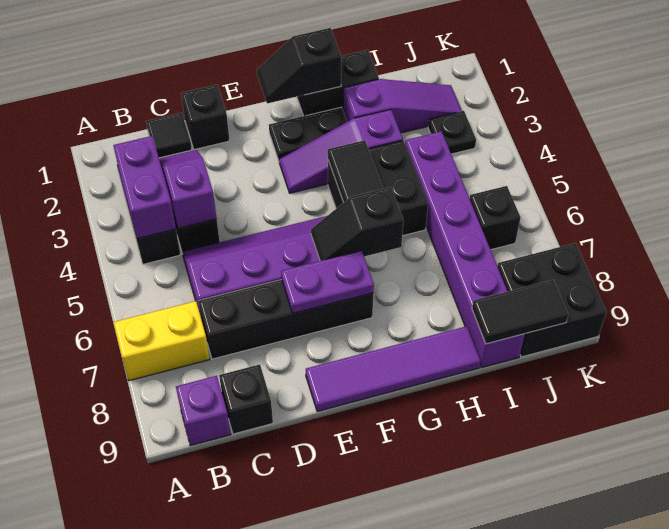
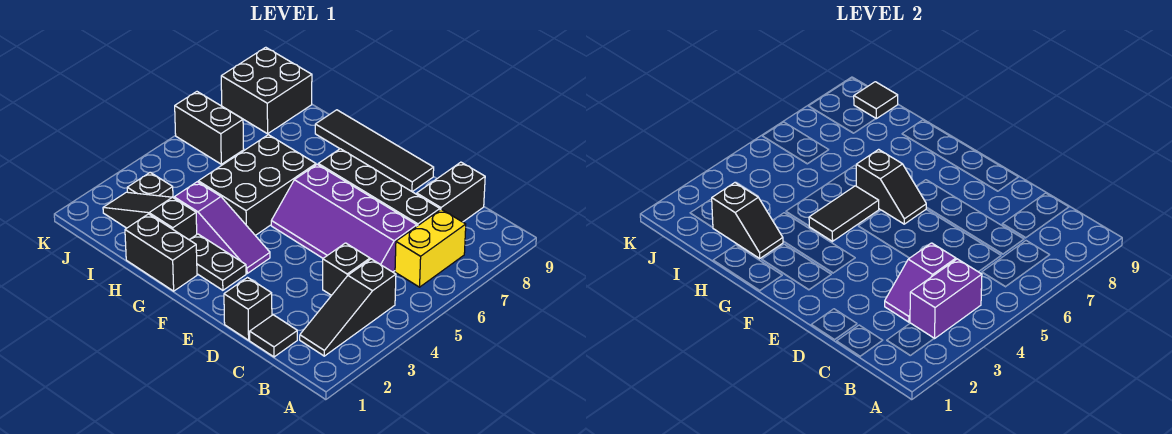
yellow brick A7:B7 level 1 -> yellow brick B6:B7 level 1
purple brick B9 level 1 -> none
black brick C9 level 1 -> black brick C8:C9 level 1
purple plate E7:F7 level 2 -> none
purple tile E9:H9 level 1 -> black tile E9:H9 level 1
black slope F1:G1 level 2 top G -> black slope H2:I2 level 2 top I
black brick G4:H5 level 1 -> black brick G4:H6 level 1
purple slope H2:J2 level 1 top H -> black slope H2:J2 level 1 top H
purple brick I4:I9 level 1 -> none
black tile I9:J9 level 2 -> black tile J9 level 2
black brick J6 level 1 -> black brick J6:K6 level 1

